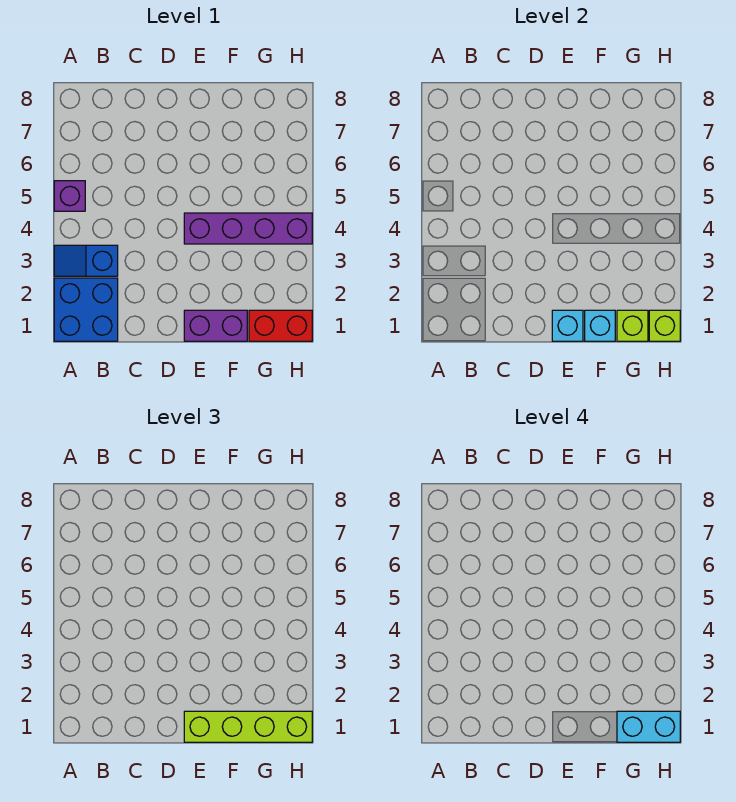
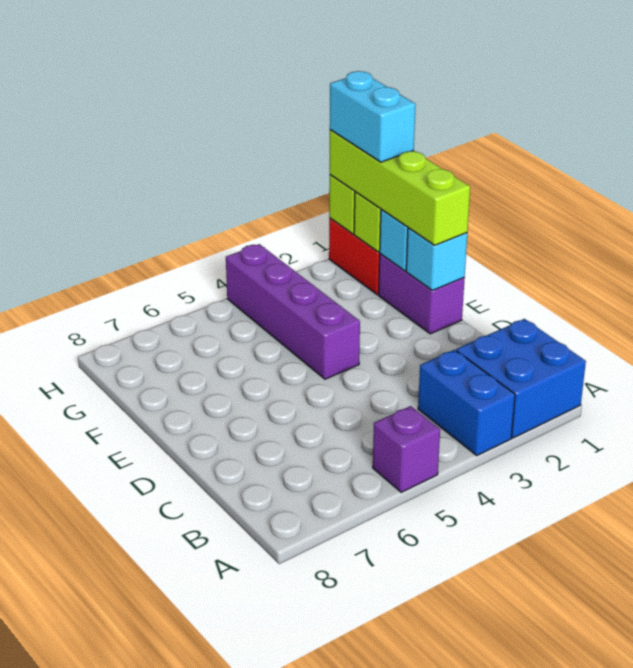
blue slope A3:B3 level 1 top B -> blue brick A3:B3 level 1

